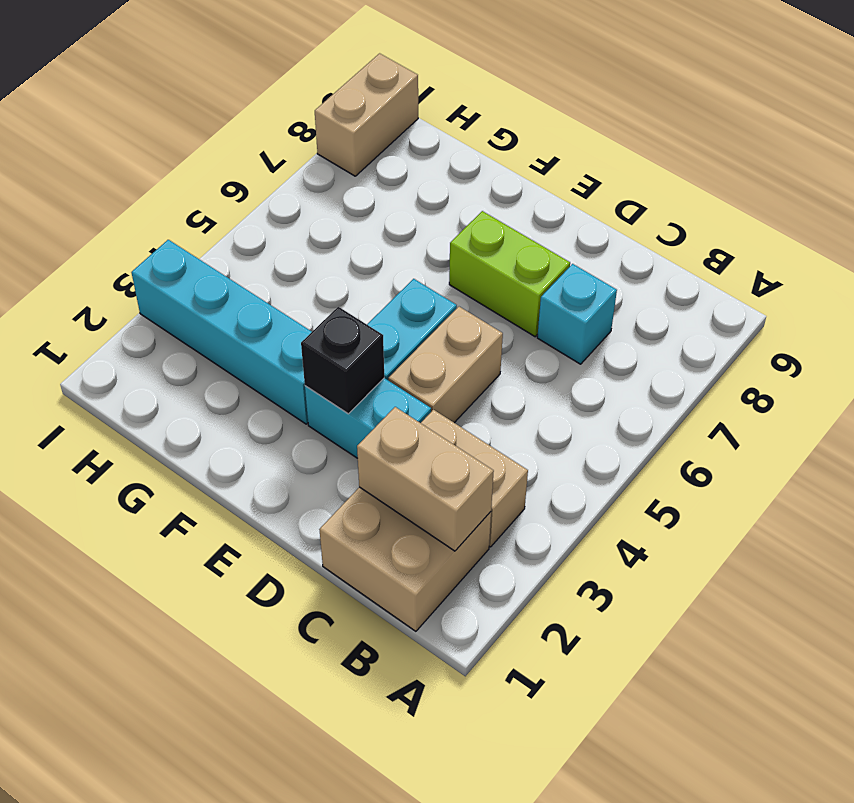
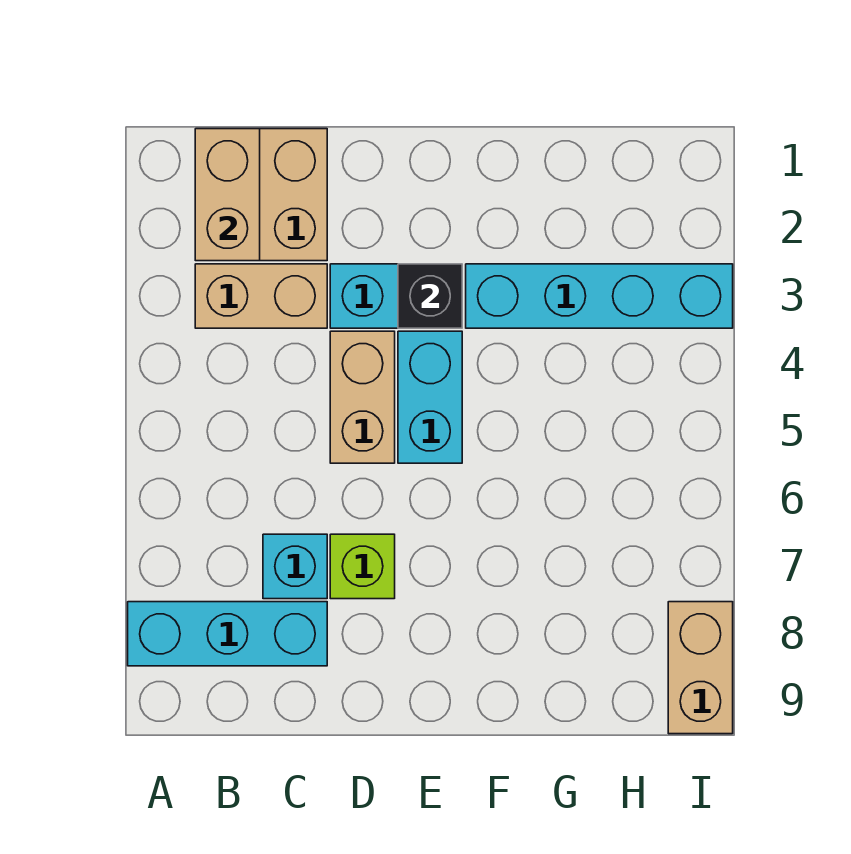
none -> cyan brick A8:C8 level 1
tan brick B2:C2 level 2 -> tan brick B1:B2 level 2
lime brick D7:E7 level 1 -> lime brick D7 level 1

